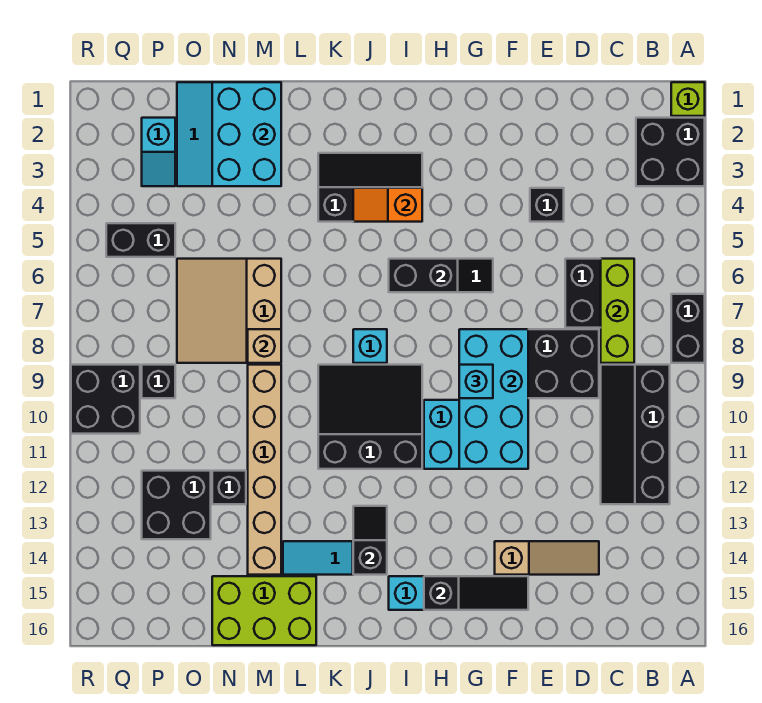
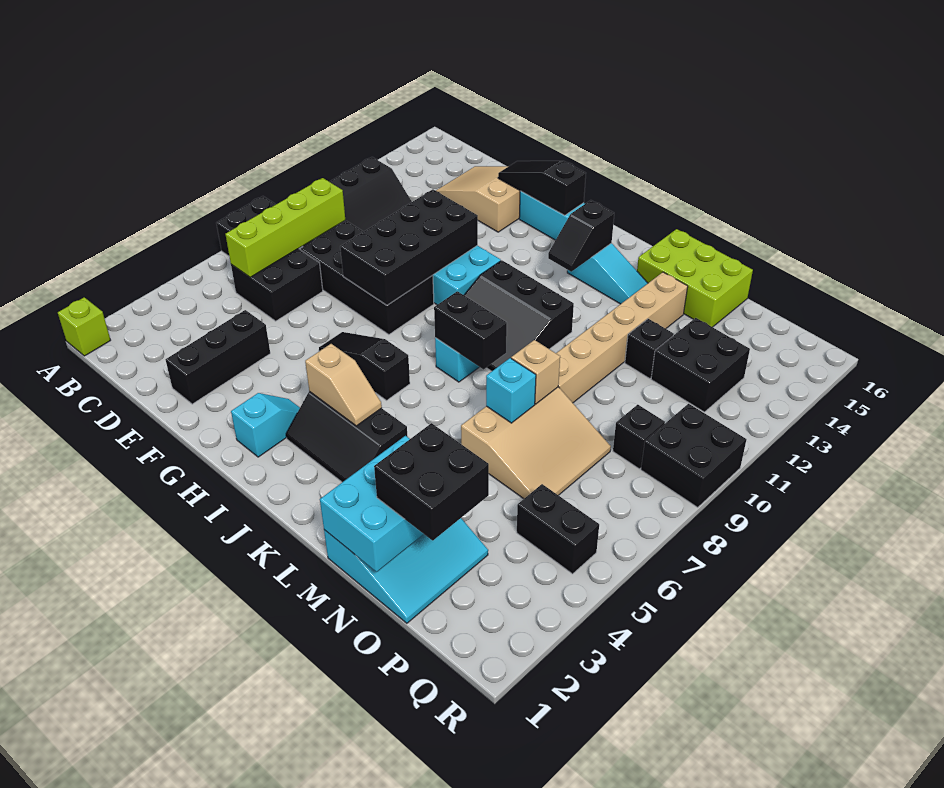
black brick A2:B3 level 1 -> black brick N2:O3 level 3
lime brick C6:C8 level 2 -> lime brick C6:C9 level 2
tan slope D14:F14 level 1 top F -> tan slope D14:F15 level 1 top F
black brick E4 level 1 -> black brick E2:E4 level 1
cyan brick F8:G11 level 2 -> black brick F8:G11 level 2
cyan brick G9 level 3 -> cyan brick M7 level 2
black brick H6:I6 level 2 -> black brick J8:K8 level 2
orange slope I4:J4 level 2 top I -> tan slope I4:J4 level 2 top I
cyan slope P2:P3 level 1 top 2 -> cyan slope H2:H3 level 1 top 2

